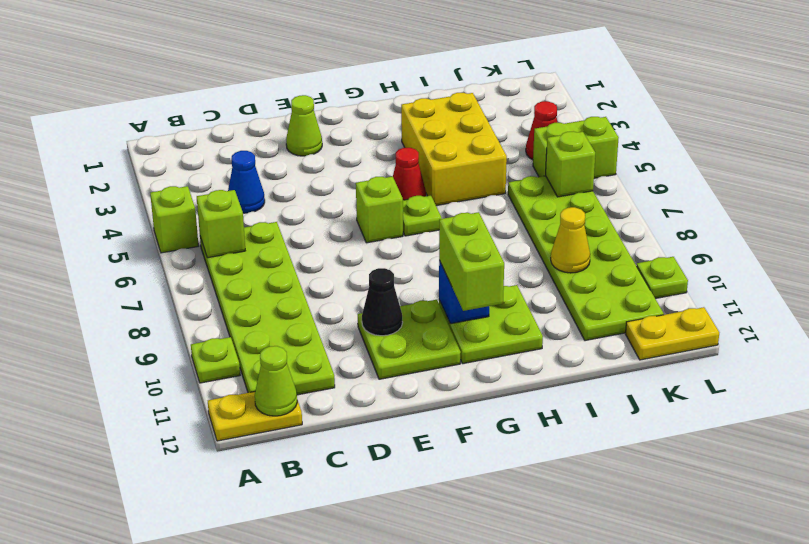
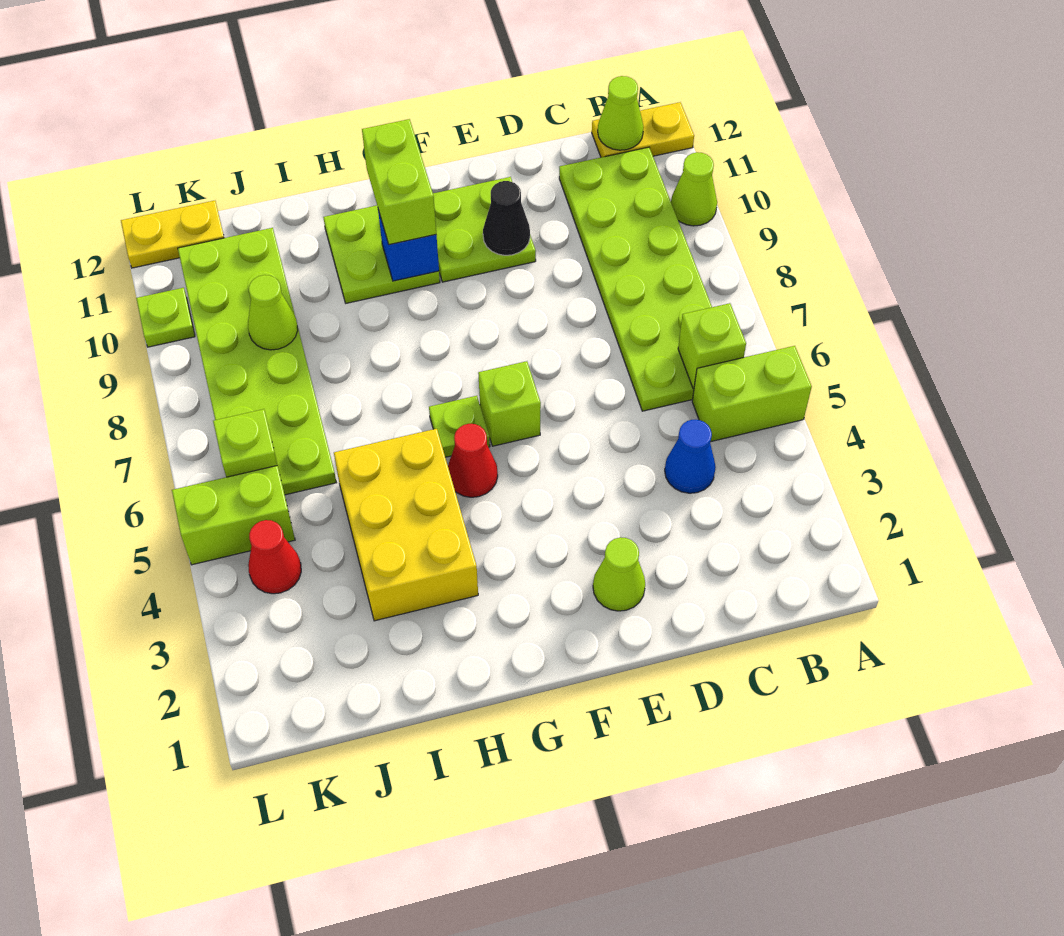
lime brick A5 level 1 -> lime brick A5:B5 level 1
lime plate A10 level 1 -> lime cone A10 level 1
yellow cone J9 level 2 -> lime cone J9 level 2

